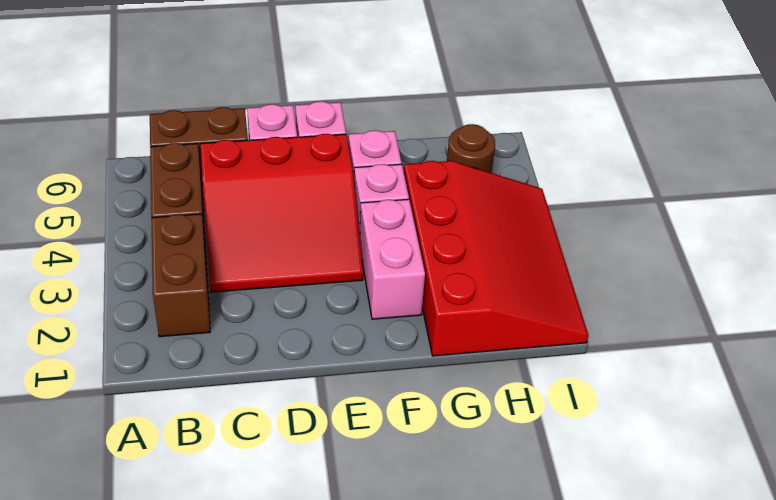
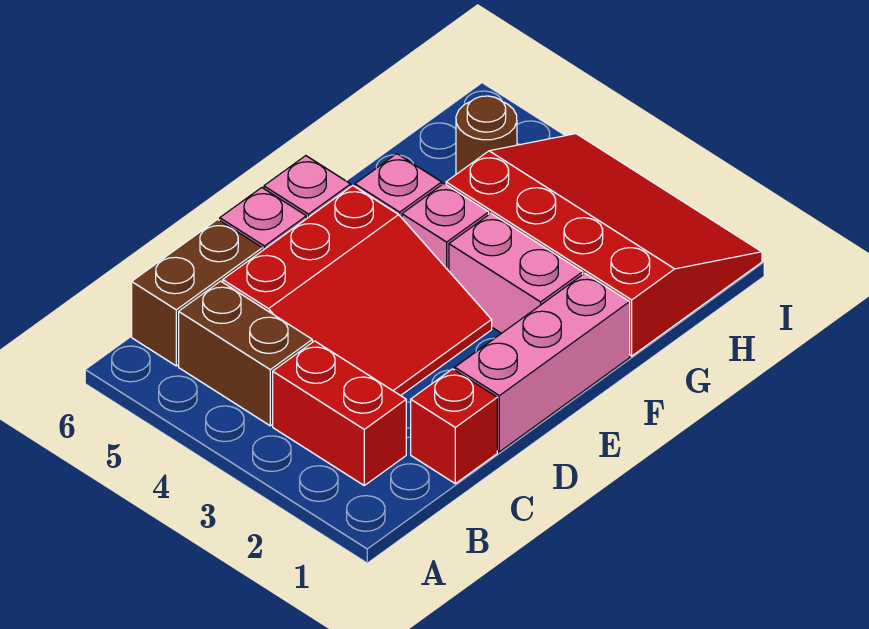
brown brick B2:B3 level 1 -> red brick B2:B3 level 1
none -> red brick C1 level 1
none -> pink brick D1:F1 level 1

